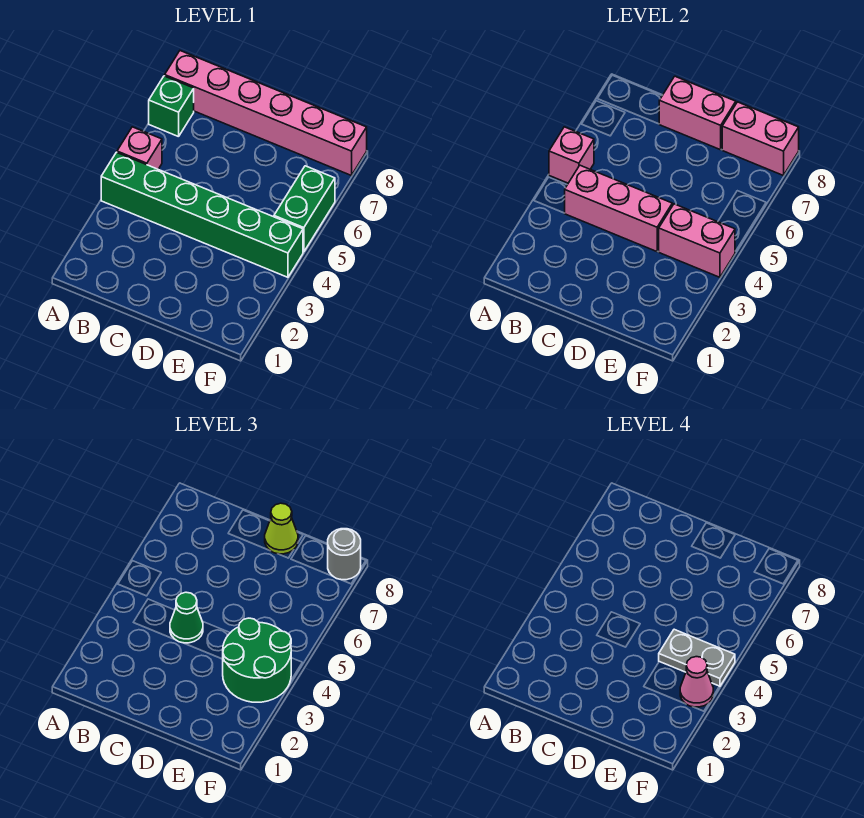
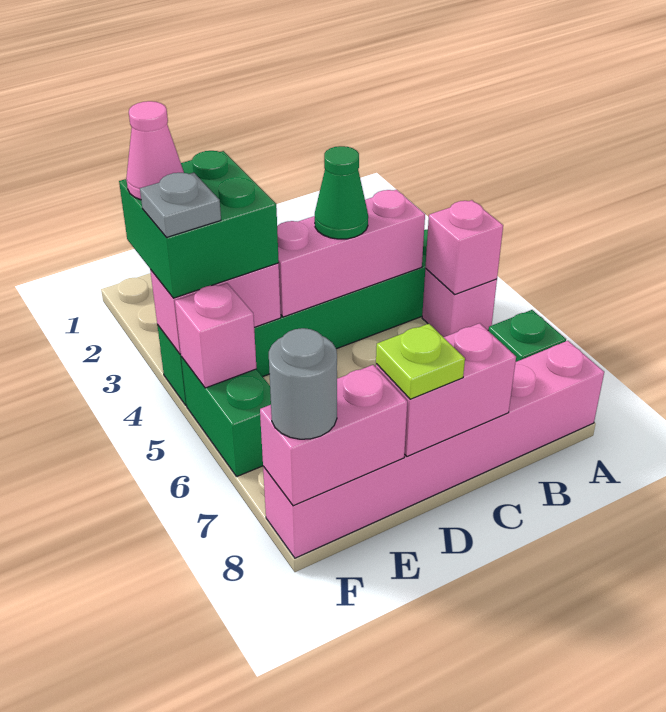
lime cone D8 level 3 -> lime plate D8 level 3
green round brick E3:F4 level 3 -> green brick E3:F4 level 3
grey plate E4:F4 level 4 -> grey plate F4 level 4
none -> pink brick F5 level 2

